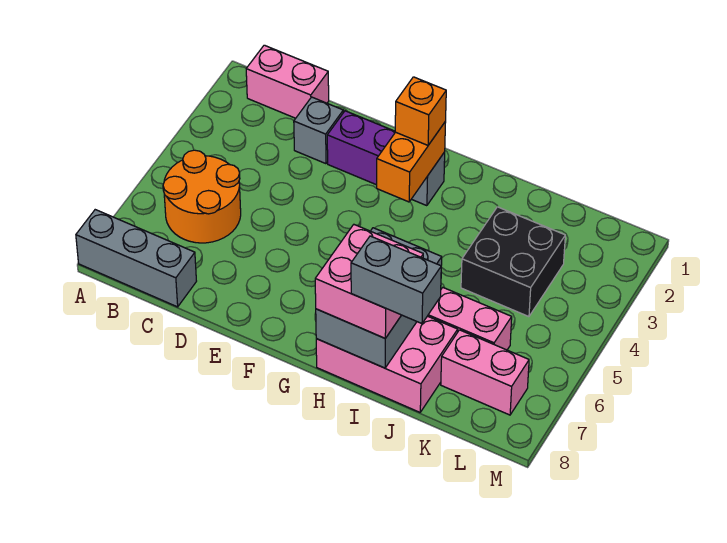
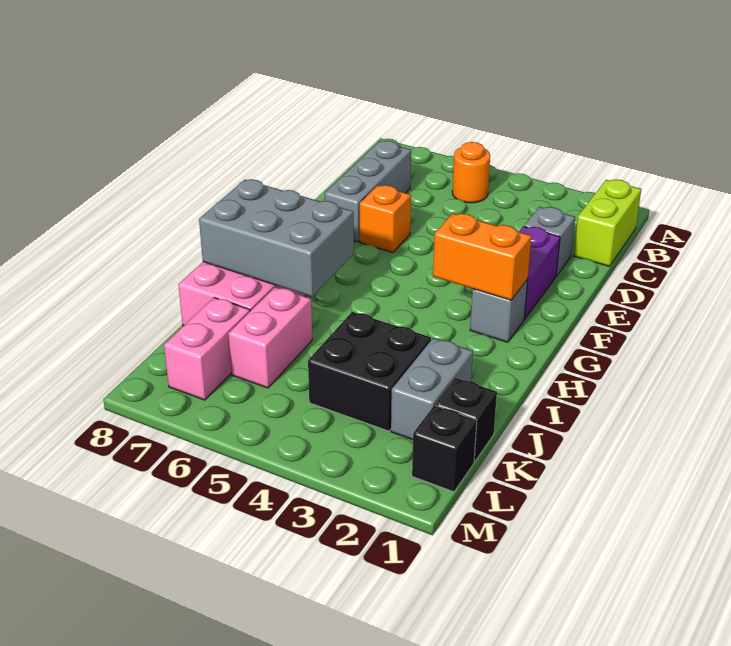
grey brick A8:C8 level 1 -> grey brick C7:E7 level 1
pink brick B1:C1 level 1 -> lime brick B1:C1 level 1
orange round brick B5:C6 level 1 -> orange round brick B5 level 1
orange brick G2 level 3 -> orange brick E6 level 1
pink brick H7:I8 level 3 -> none
grey brick I8:J8 level 4 -> grey brick J2:K2 level 1
none -> black brick K1 level 1
none -> black brick L1 level 1

